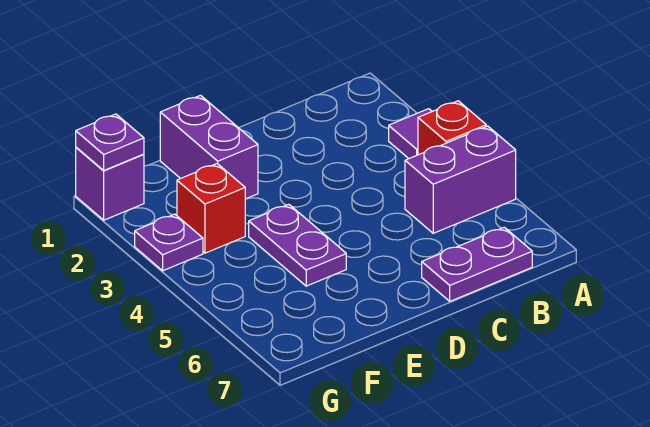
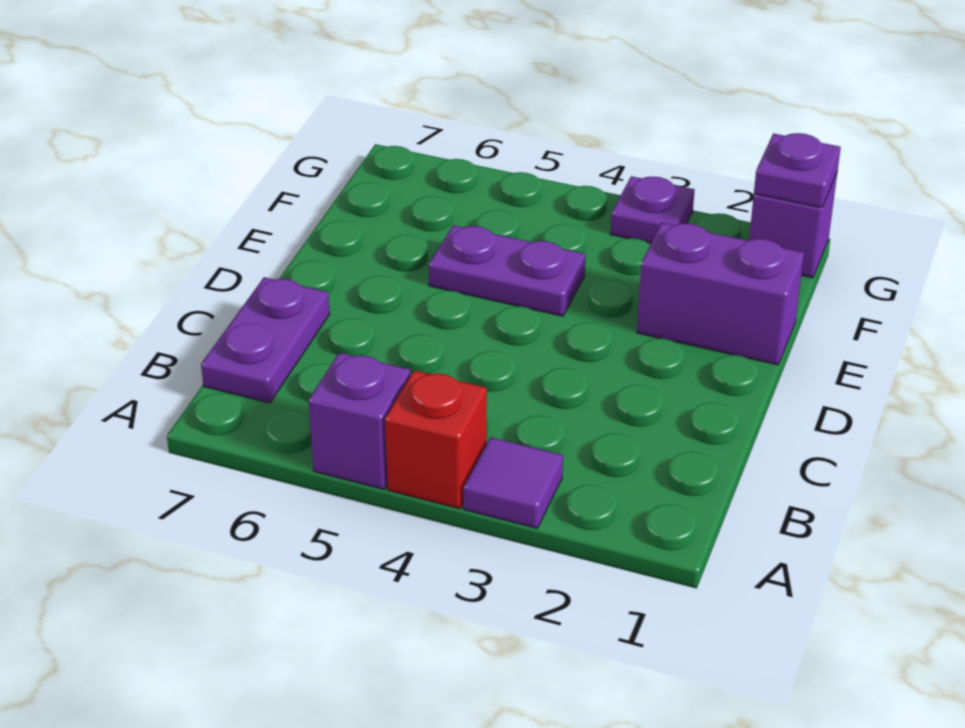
purple brick A5:B5 level 1 -> purple brick A5 level 1
red brick F3 level 1 -> none

